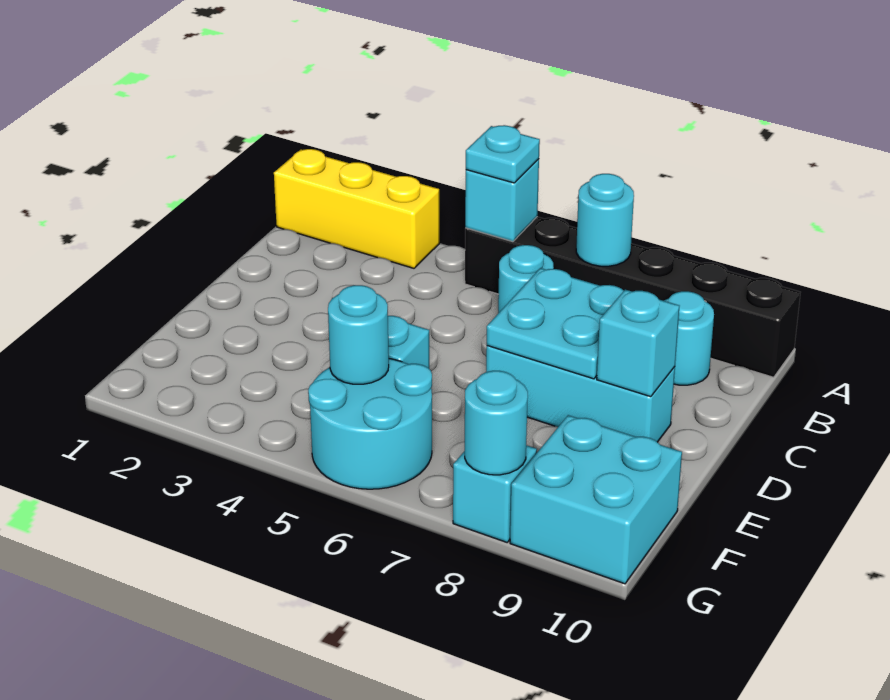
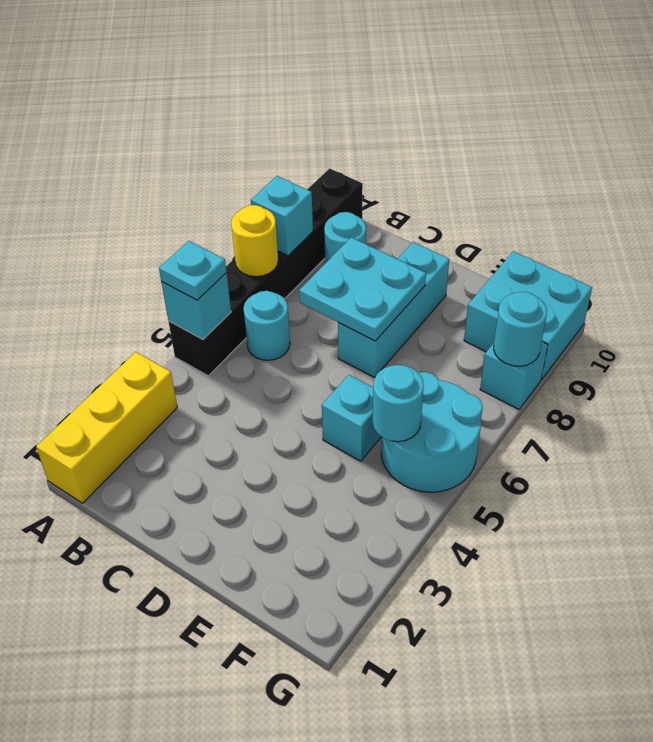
cyan round brick A7 level 2 -> yellow round brick A7 level 2
cyan brick D9 level 2 -> cyan brick A8 level 2

